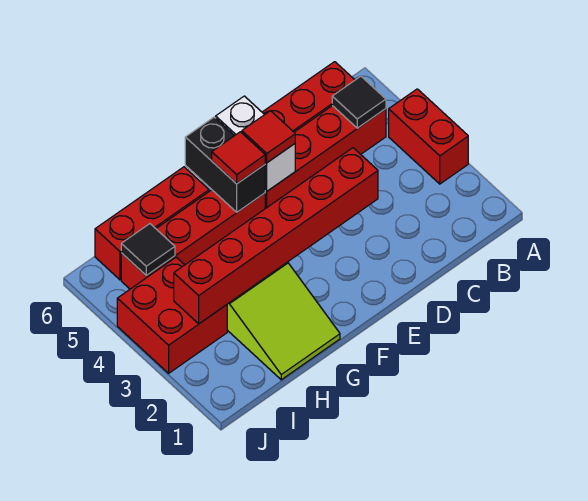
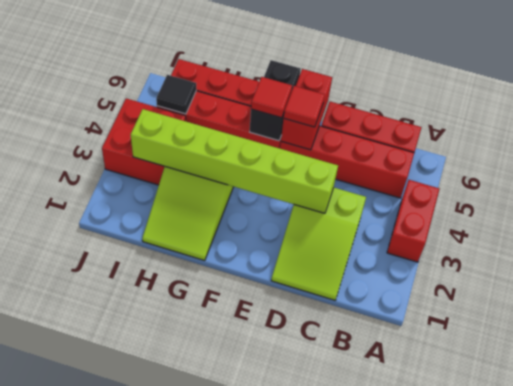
black tile B5 level 2 -> none
none -> lime slope C1:D3 level 1 top 3
red brick D3:I3 level 2 -> lime brick D3:I3 level 2
white brick E5:E6 level 2 -> red brick E5:E6 level 2

